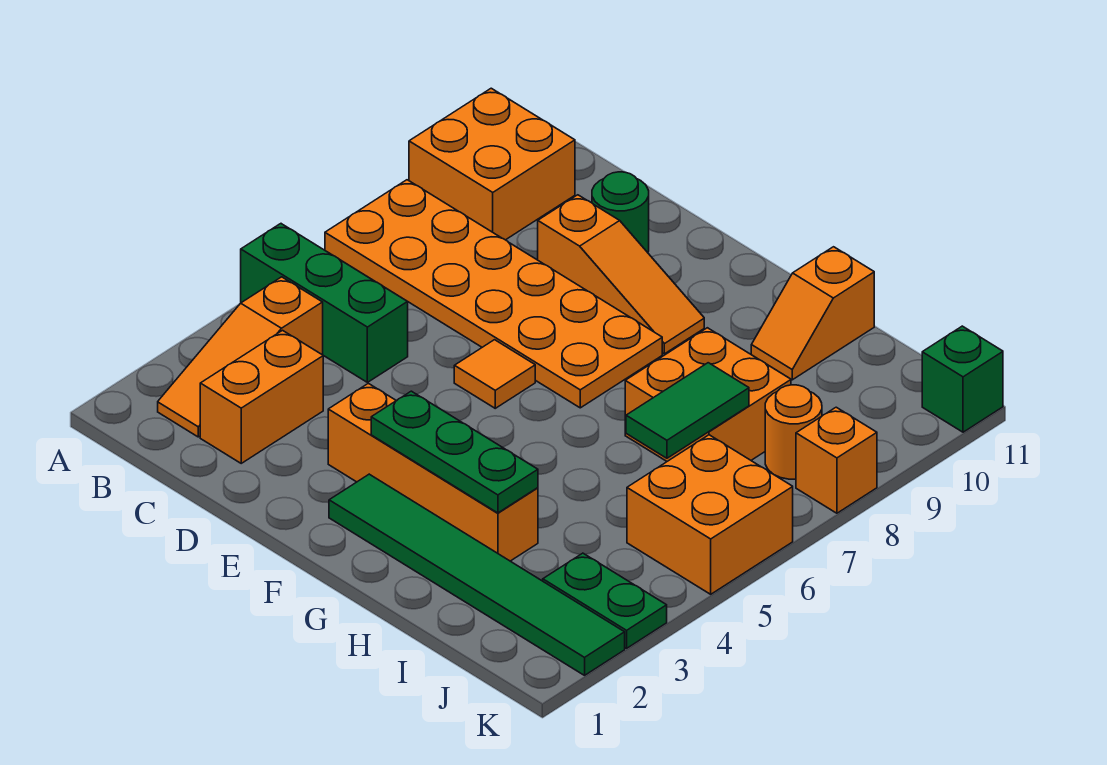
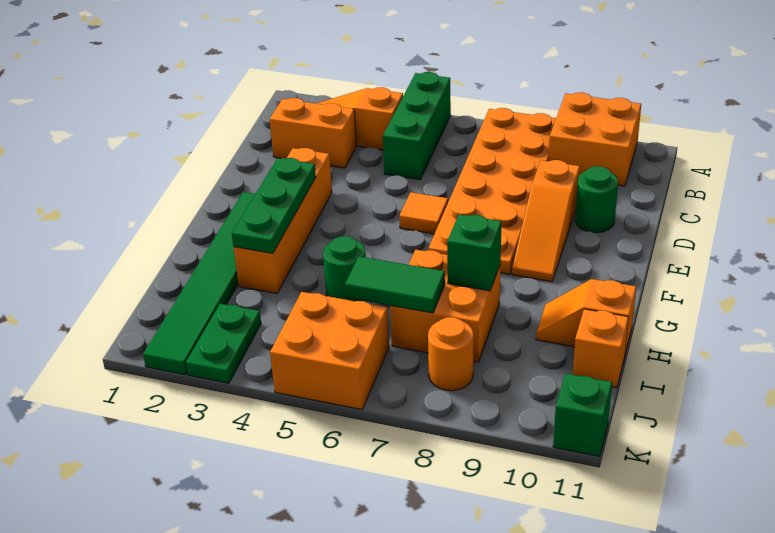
none -> green round brick H5 level 1
none -> green brick H8 level 2
orange brick K8 level 1 -> orange brick I11 level 1

